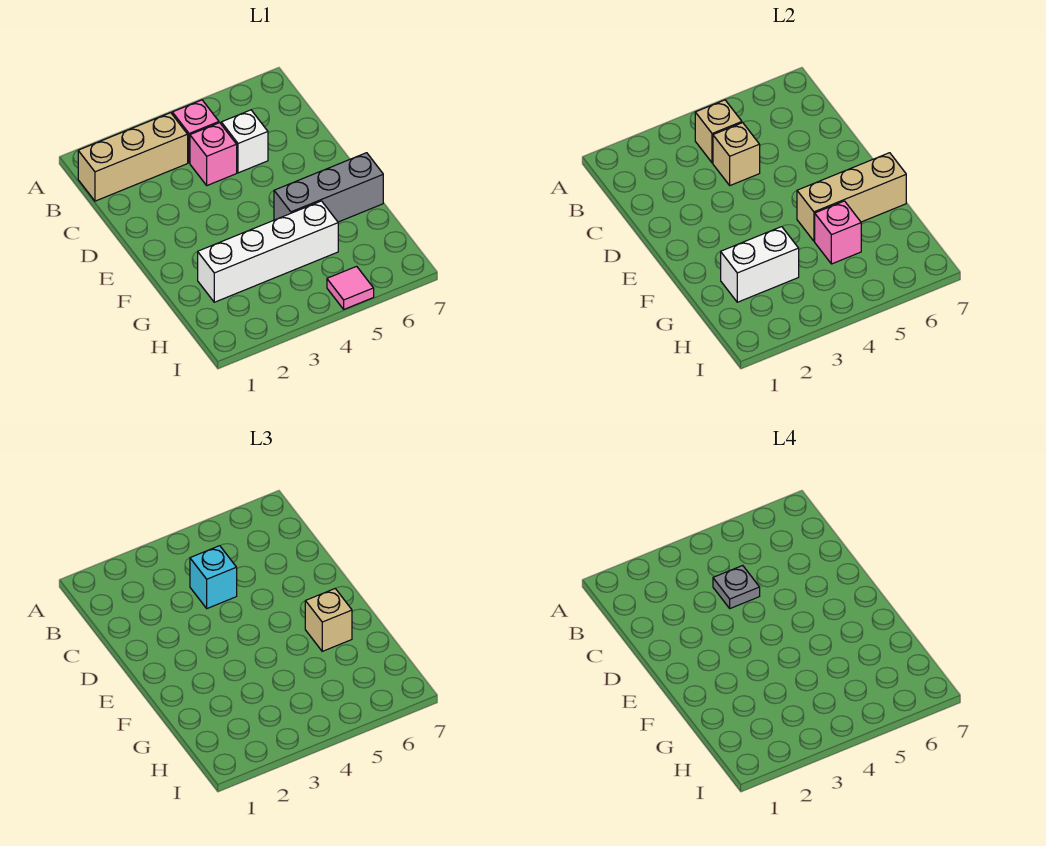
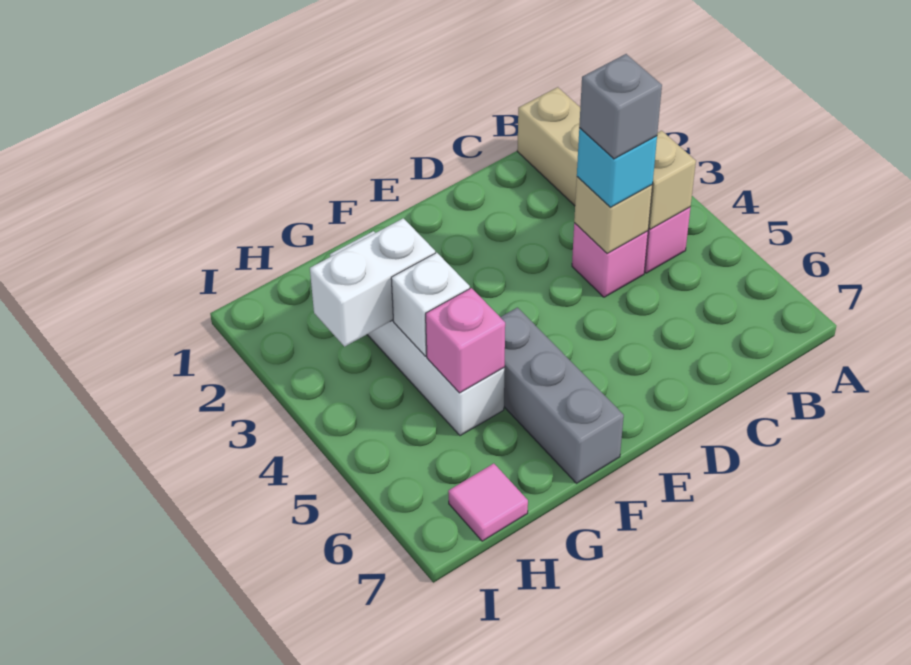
grey plate C4 level 4 -> grey brick C4 level 4
white brick C5 level 1 -> white brick G4 level 2
tan brick F5:F7 level 2 -> none
tan brick F6 level 3 -> none
white brick G2:G3 level 2 -> white brick G3:H3 level 2
pink tile I5 level 1 -> pink tile H7 level 1

